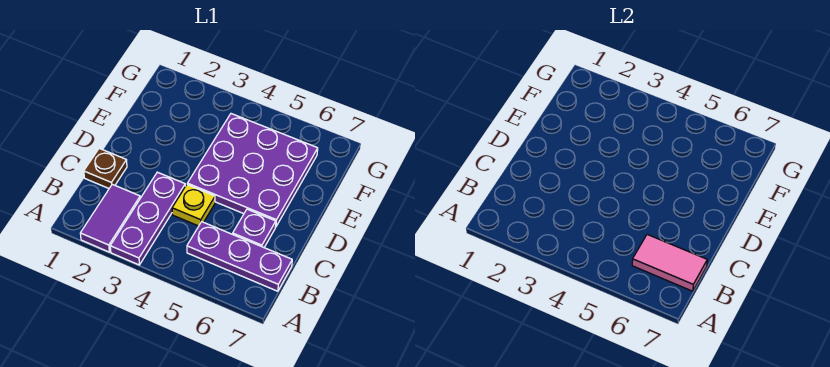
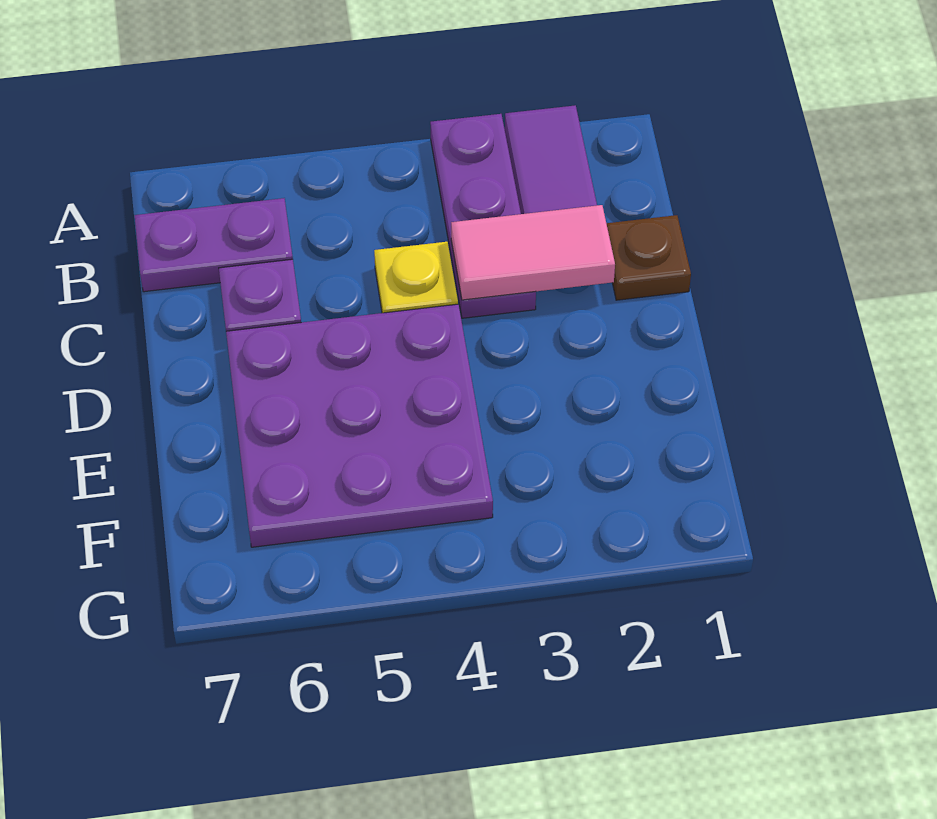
purple plate B5:B7 level 1 -> purple plate B6:B7 level 1
pink tile B6:B7 level 2 -> pink tile C2:C3 level 2

